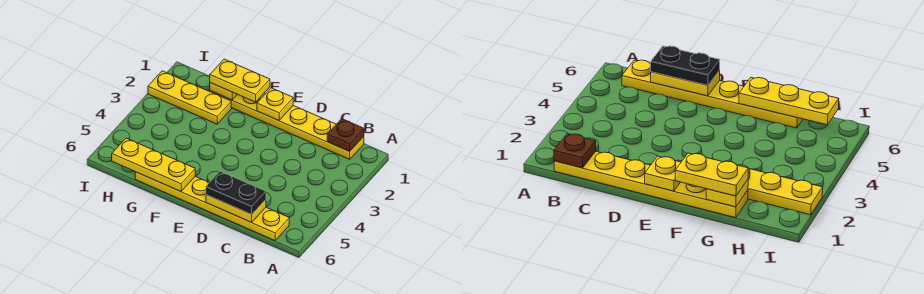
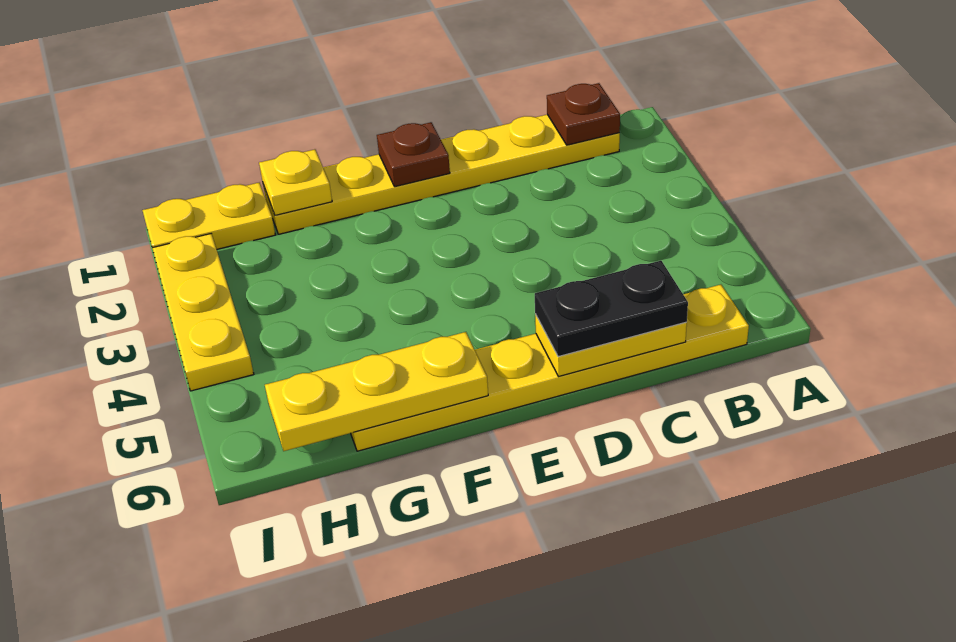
yellow plate E1 level 2 -> brown plate E1 level 2
yellow plate F1:G1 level 3 -> yellow plate H1:I1 level 1
yellow plate G2:I2 level 1 -> yellow plate I2:I4 level 1

